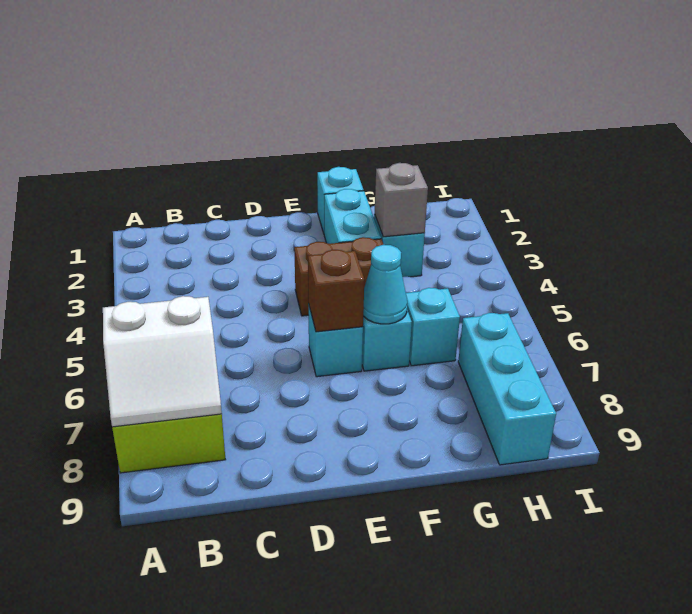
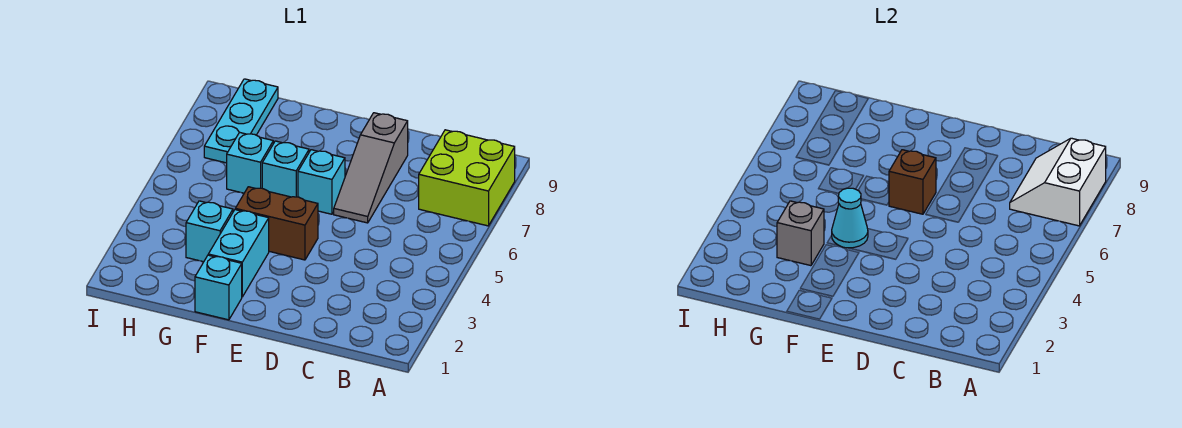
white slope A7:B8 level 2 top 7 -> white slope A7:B8 level 2 top A
none -> grey slope D6:D8 level 1 top 8
cyan cone F6 level 2 -> cyan cone F4 level 2
cyan brick H7:H9 level 1 -> cyan plate H7:H9 level 1

